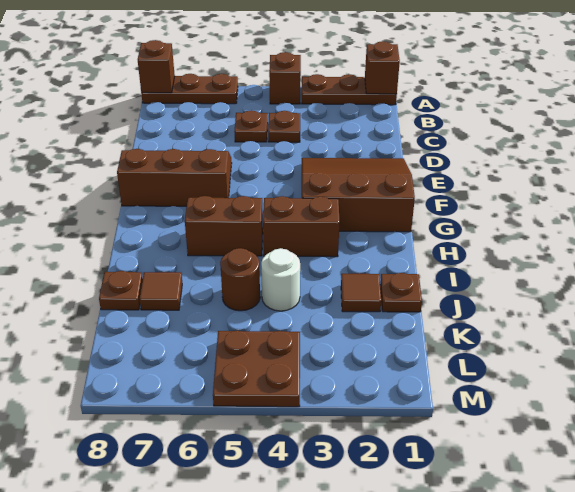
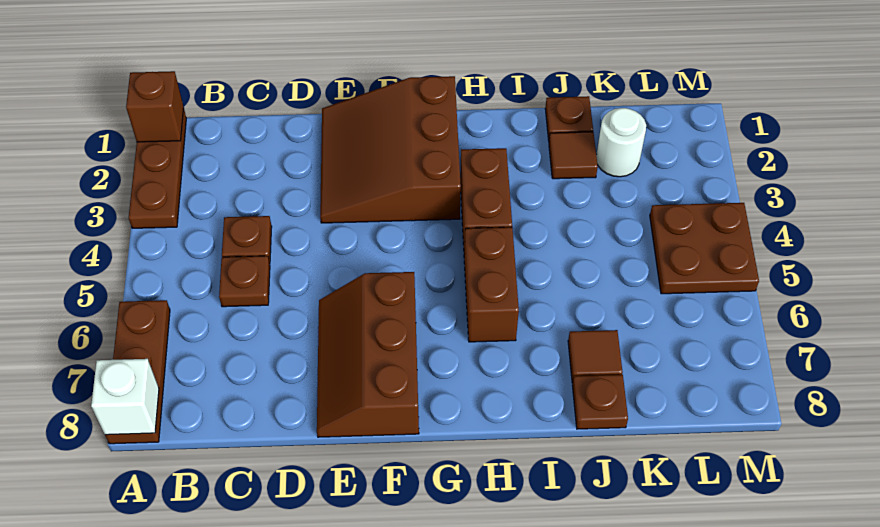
brown brick A4 level 1 -> none
brown brick A8 level 2 -> white brick A8 level 2
white round brick J4 level 1 -> white round brick K2 level 1
brown round brick J5 level 1 -> none

